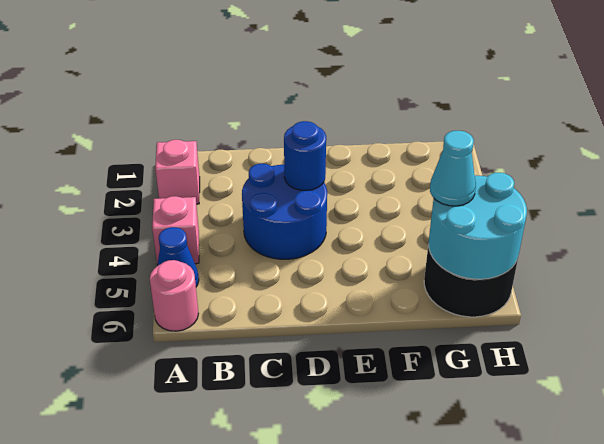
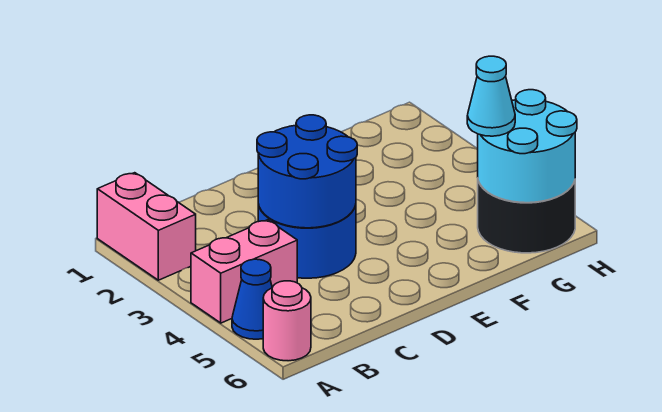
pink brick A2 level 1 -> pink brick A1:A2 level 1
pink brick A4 level 1 -> pink brick A4:B4 level 1
blue round brick D3 level 2 -> blue round brick C3:D4 level 2

